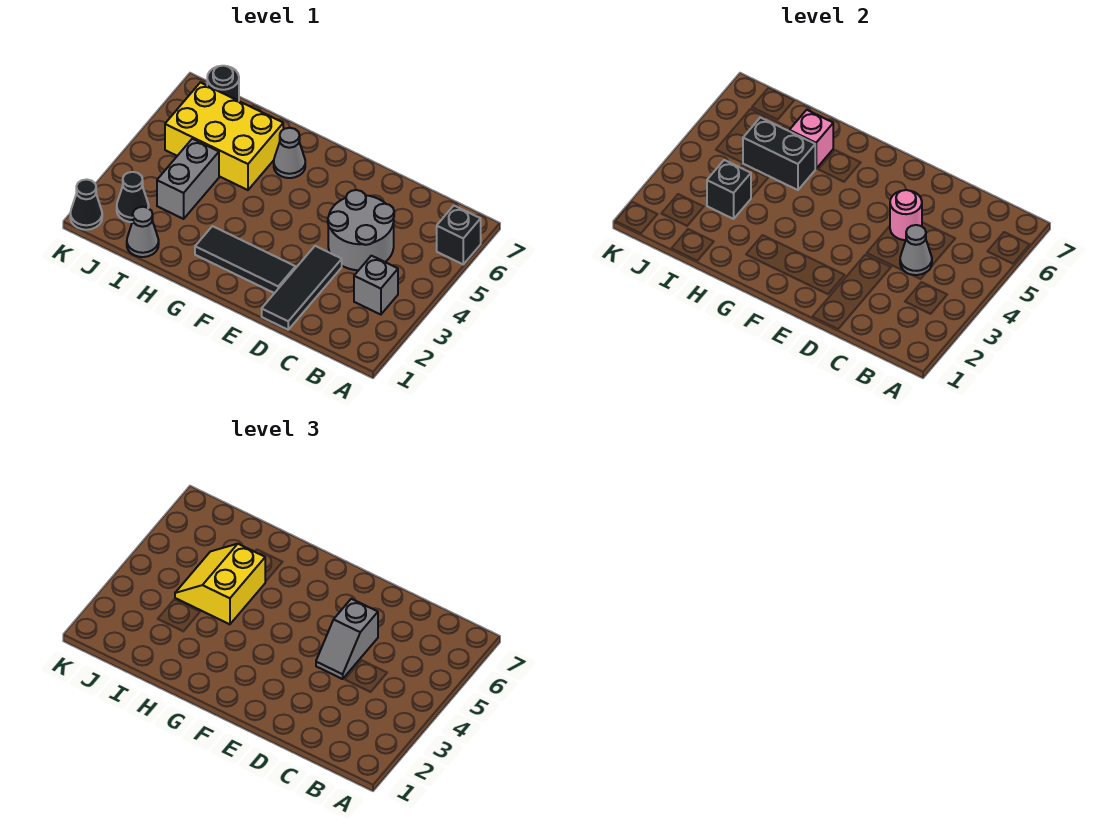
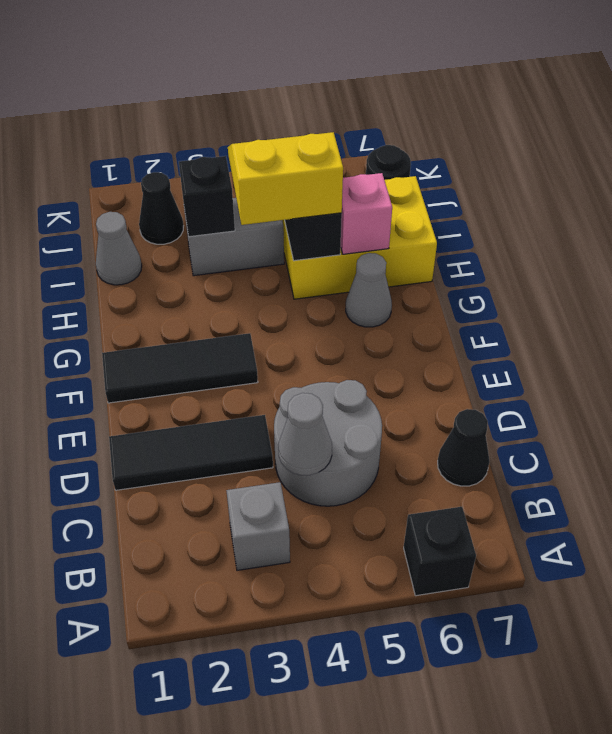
grey slope D4:D5 level 3 top 5 -> none
pink round brick D5 level 2 -> none
black tile E2:G2 level 1 -> black tile F1:F3 level 1
yellow brick H5:J6 level 1 -> yellow brick H5:I7 level 1
black cone K1 level 1 -> black cone C7 level 1

